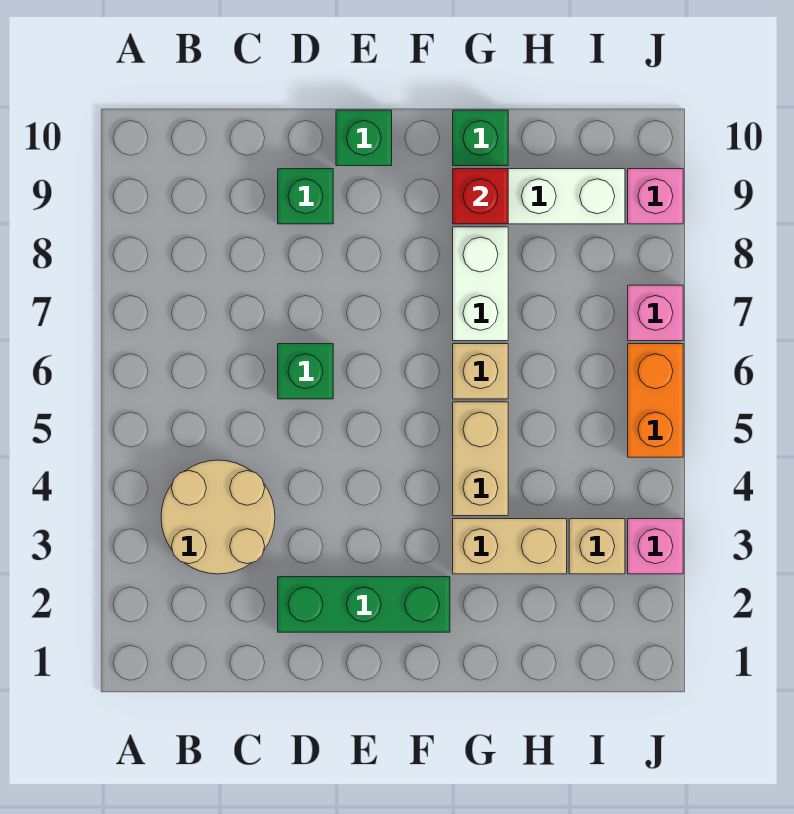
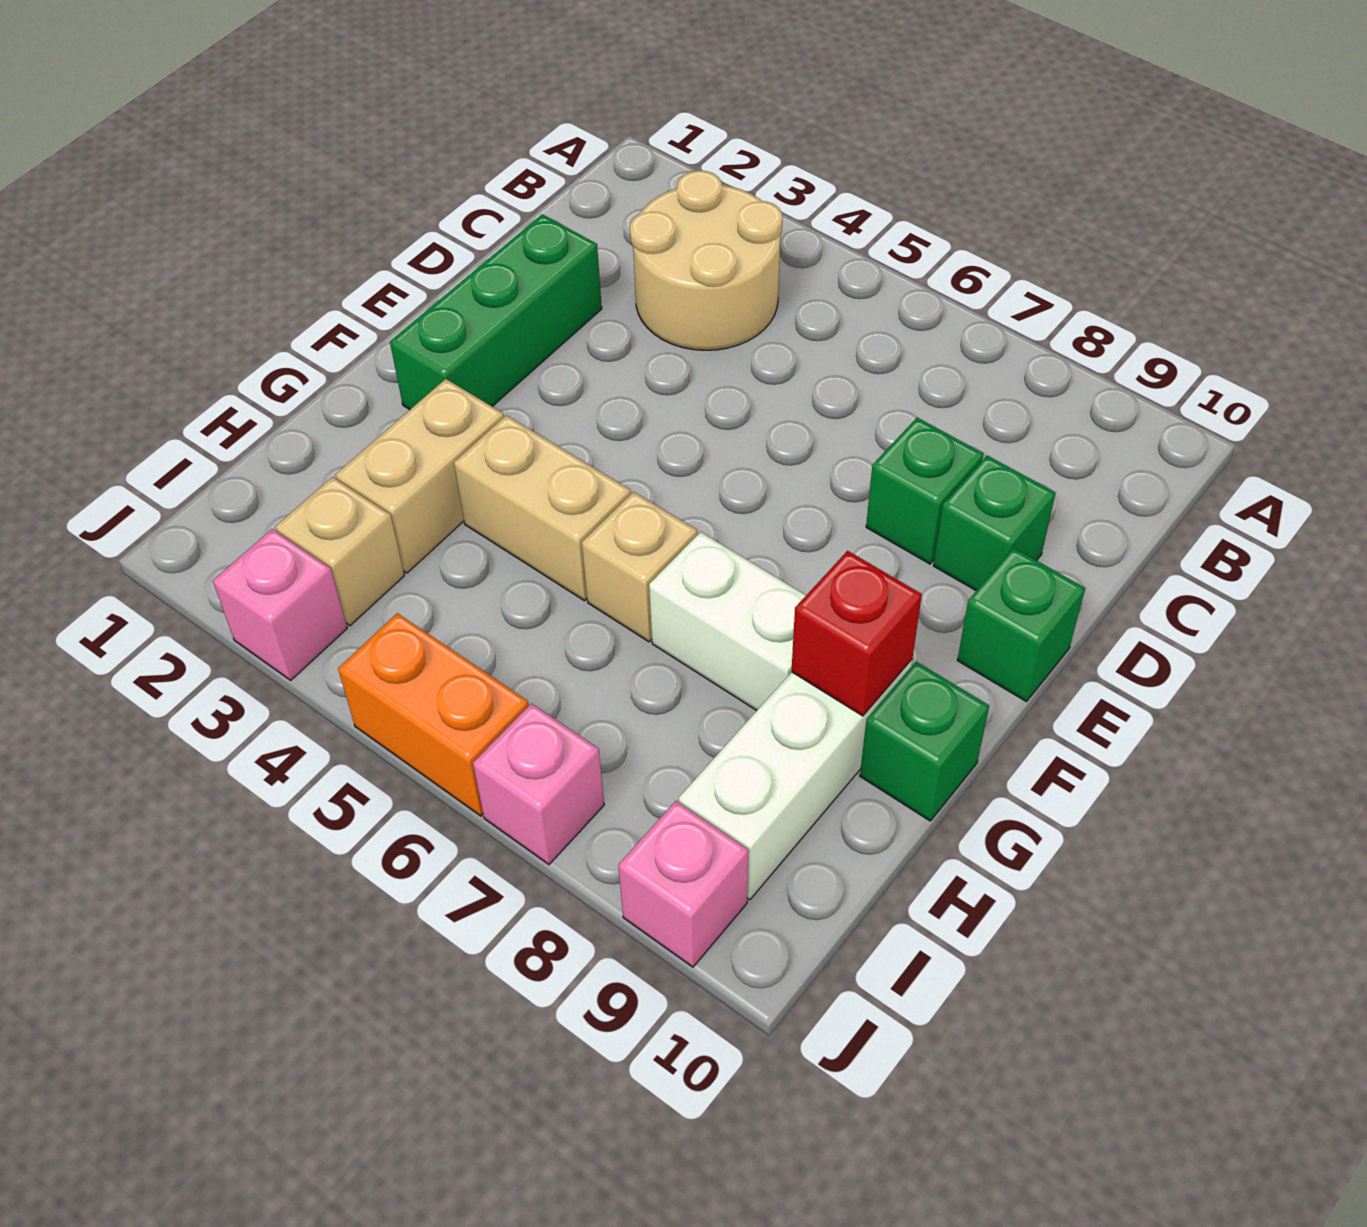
green brick D6 level 1 -> green brick D8 level 1

